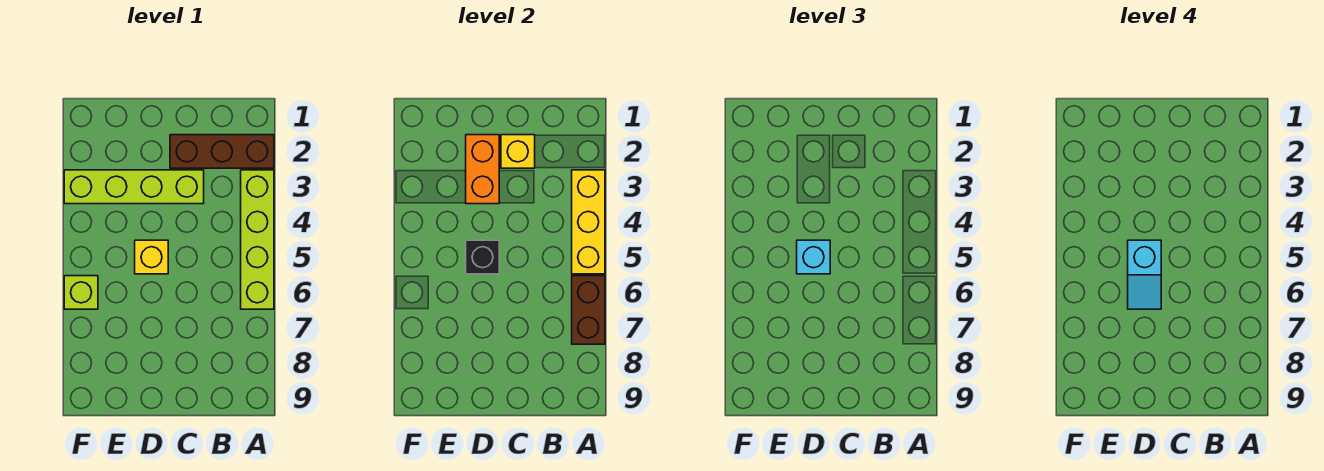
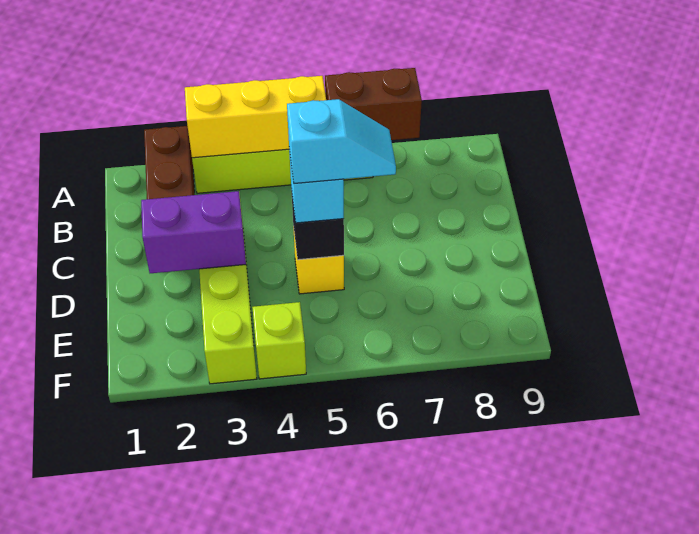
yellow brick C2 level 2 -> none
orange brick D2:D3 level 2 -> purple brick D2:D3 level 2
lime brick F6 level 1 -> lime brick F4 level 1

